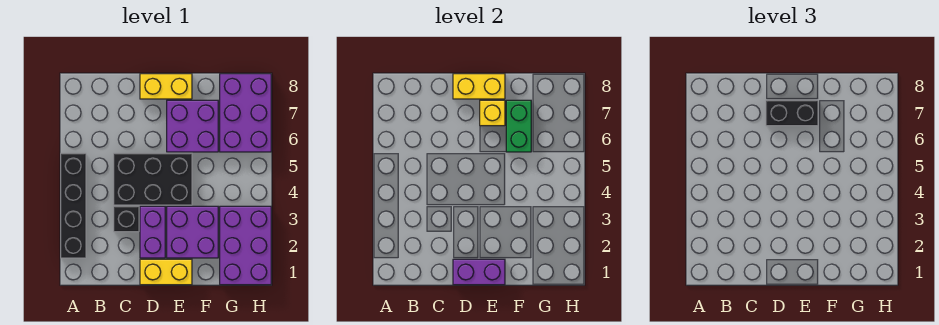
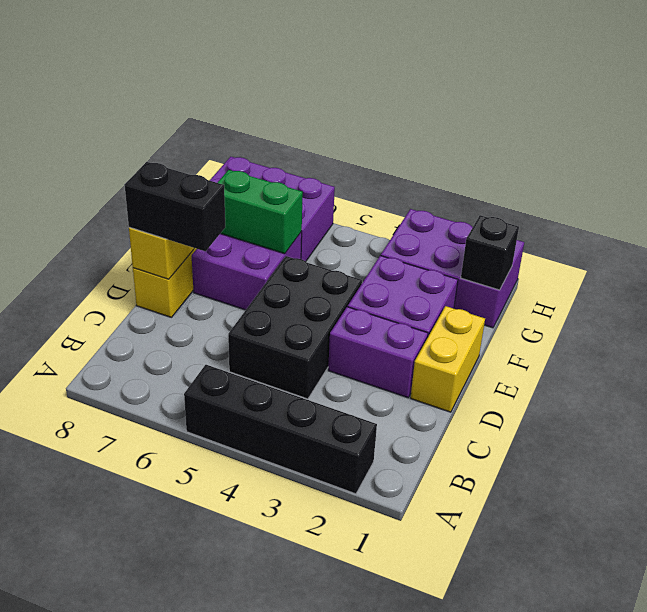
black brick C3 level 1 -> black brick G1 level 2
purple brick D1:E1 level 2 -> none
black brick D7:E7 level 3 -> black brick D7:D8 level 3
yellow brick E7 level 2 -> none

